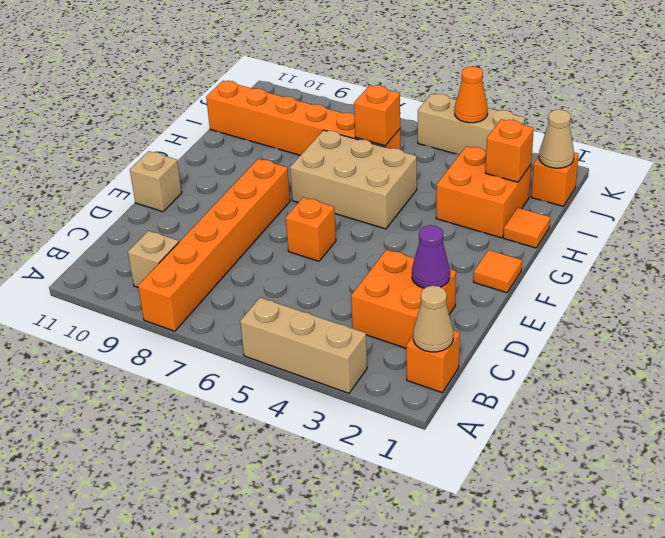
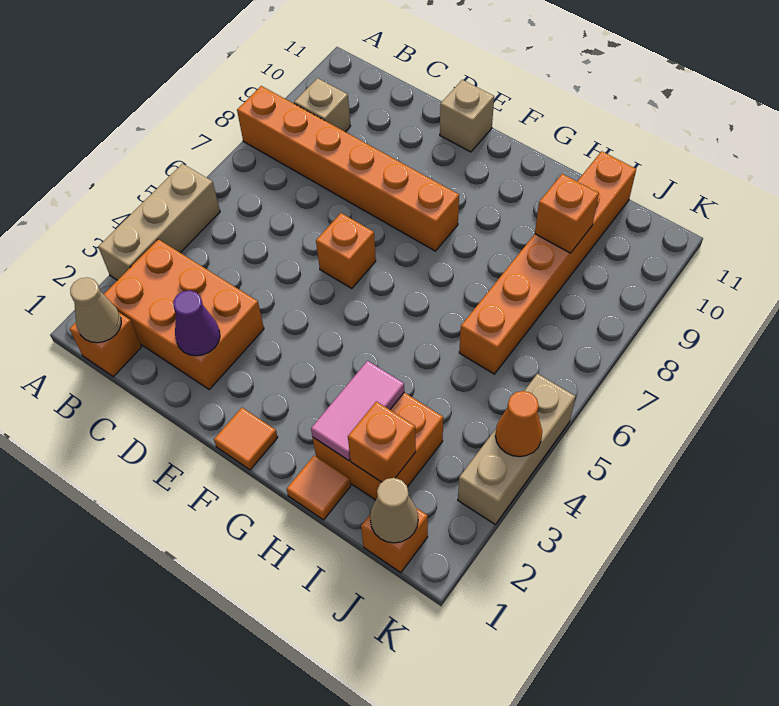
orange brick C2:D3 level 1 -> orange brick B2:D3 level 1
tan brick G5:H7 level 1 -> none
none -> pink tile H2:H3 level 2
orange brick I6 level 2 -> orange brick I9 level 2

